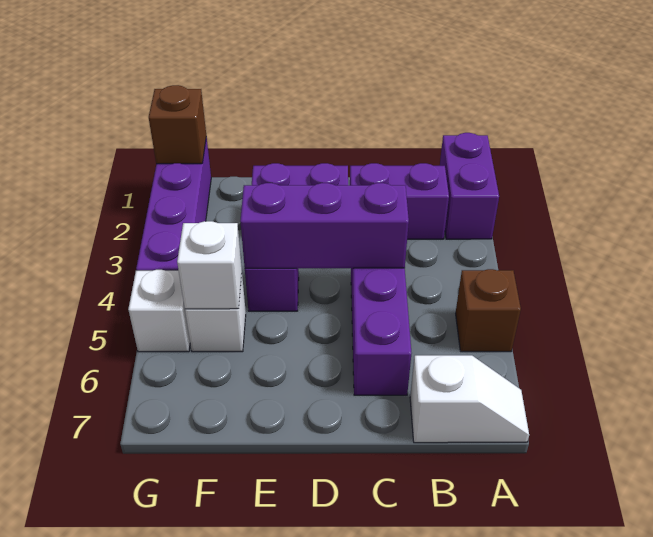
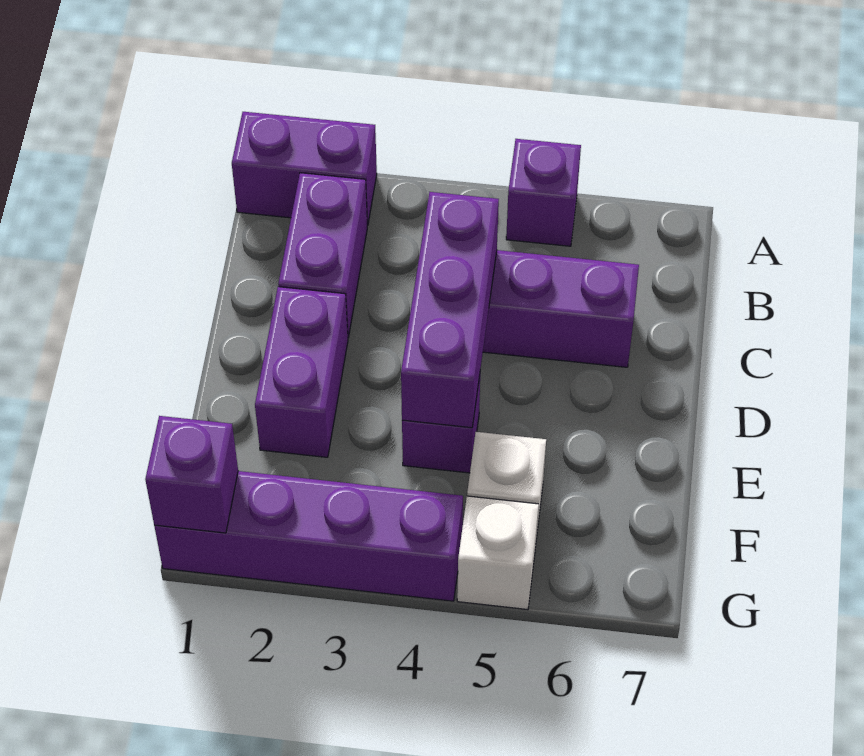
brown brick A5 level 1 -> purple brick A5 level 1
white slope A7:B7 level 1 top B -> none
white brick F5 level 2 -> none
brown brick G1 level 2 -> purple brick G1 level 2

